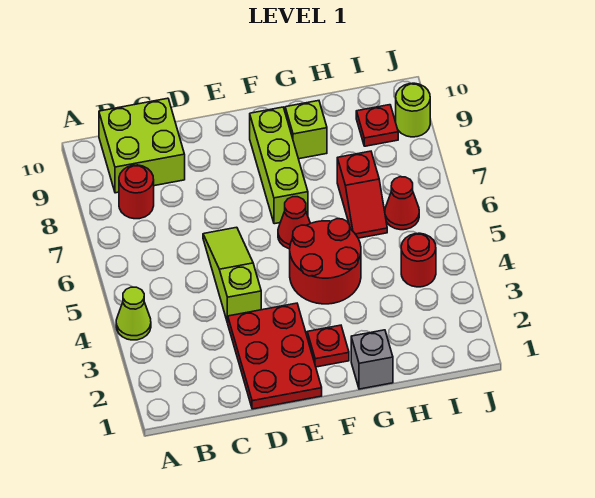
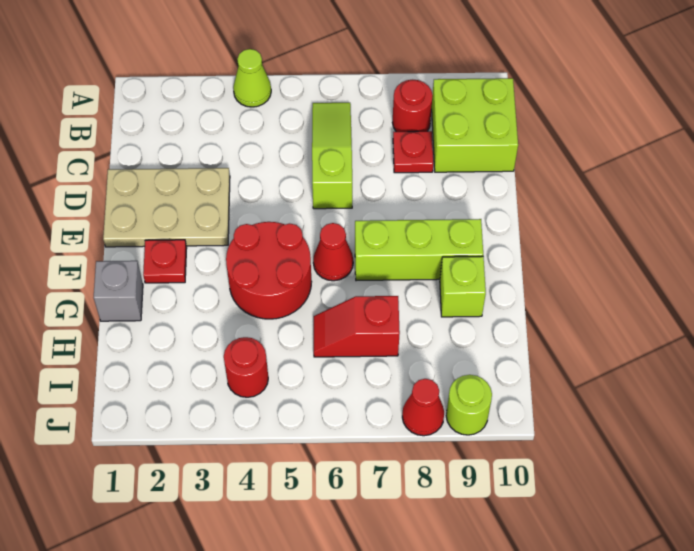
red plate D1:E3 level 1 -> tan plate D1:E3 level 1
lime slope D4:D6 level 1 top 4 -> lime slope B6:D6 level 1 top D
red cone I6 level 1 -> red cone J8 level 1
red plate I9 level 1 -> red plate C8 level 1

